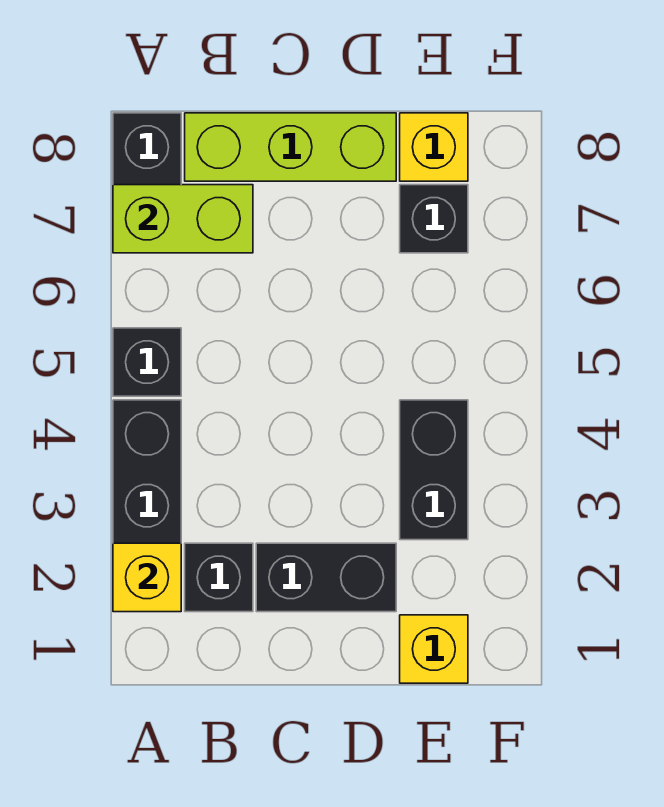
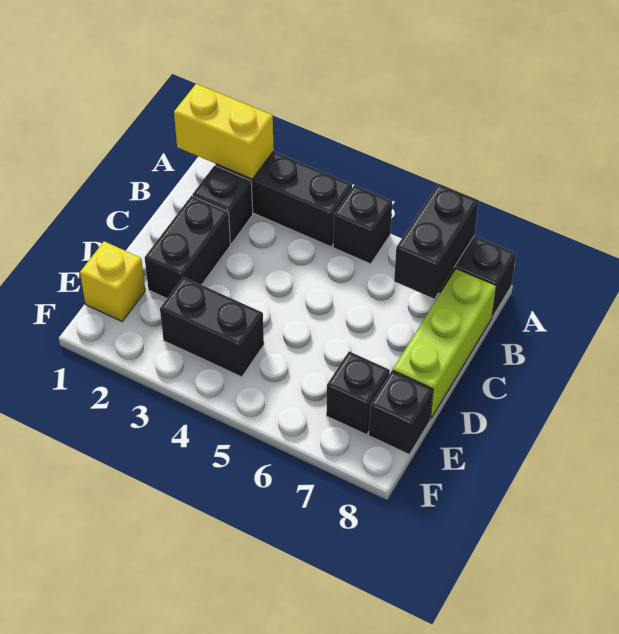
yellow brick A2 level 2 -> yellow brick A1:A2 level 2
lime brick A7:B7 level 2 -> black brick A7:B7 level 2
yellow brick E8 level 1 -> black brick E8 level 1

